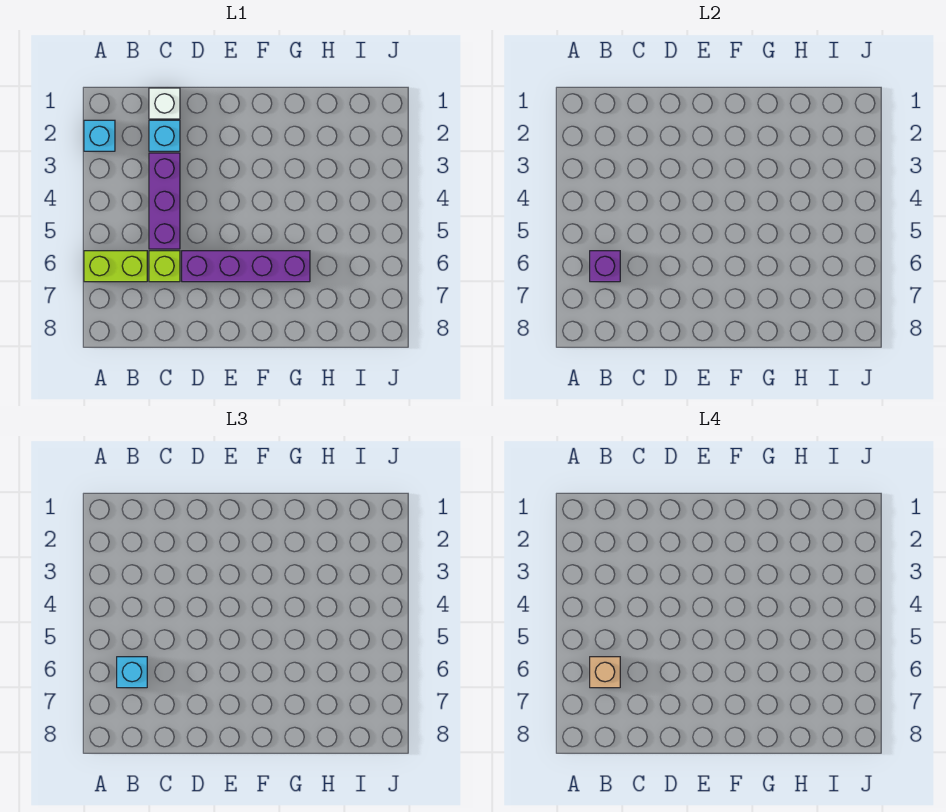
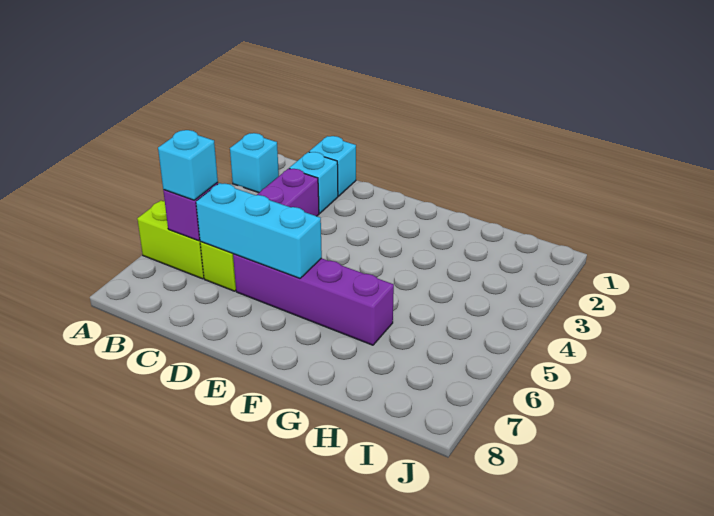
tan brick B6 level 4 -> none
white brick C1 level 1 -> cyan brick C1 level 1
none -> cyan brick C6:E6 level 2

